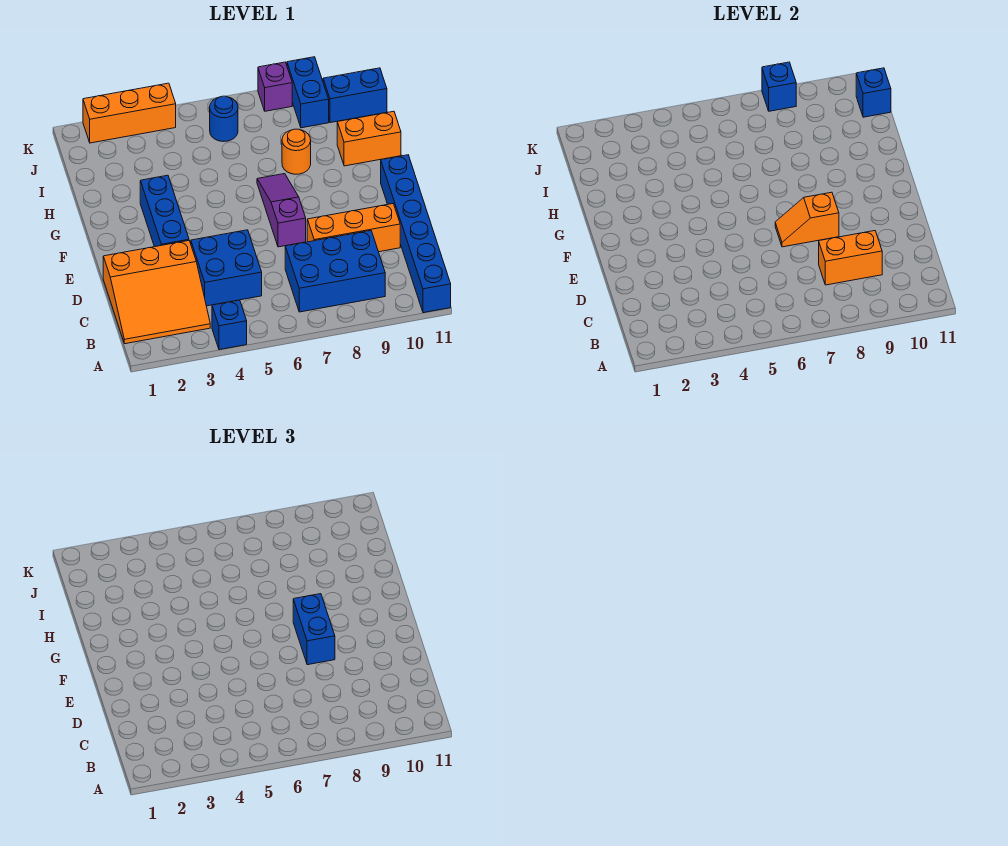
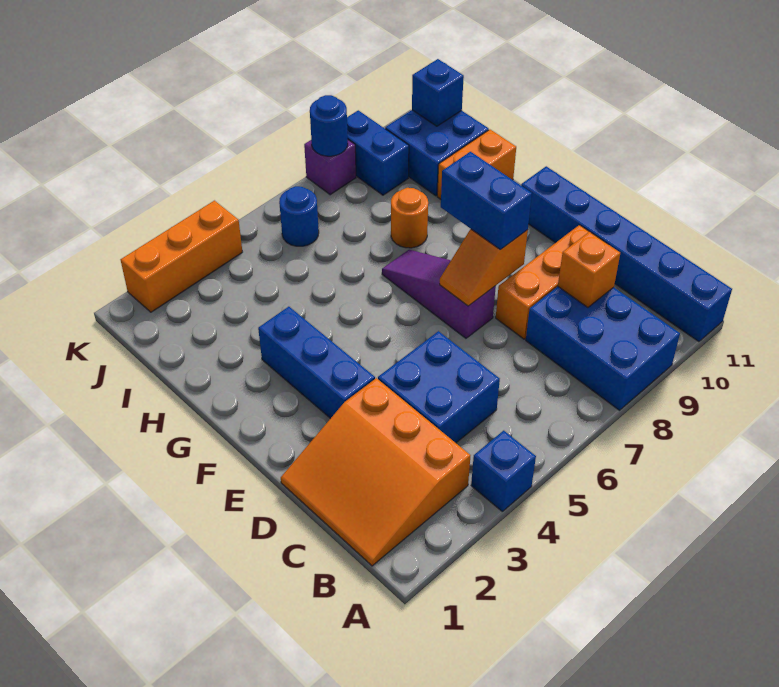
orange slope B1:D3 level 1 top D -> orange slope B1:D3 level 1 top 3
blue brick B7:C9 level 1 -> blue brick A8:C9 level 1
orange brick C8:C9 level 2 -> orange brick C9 level 2
blue brick J10:J11 level 1 -> blue brick I10:J11 level 1
blue brick K8 level 2 -> blue round brick K8 level 2

